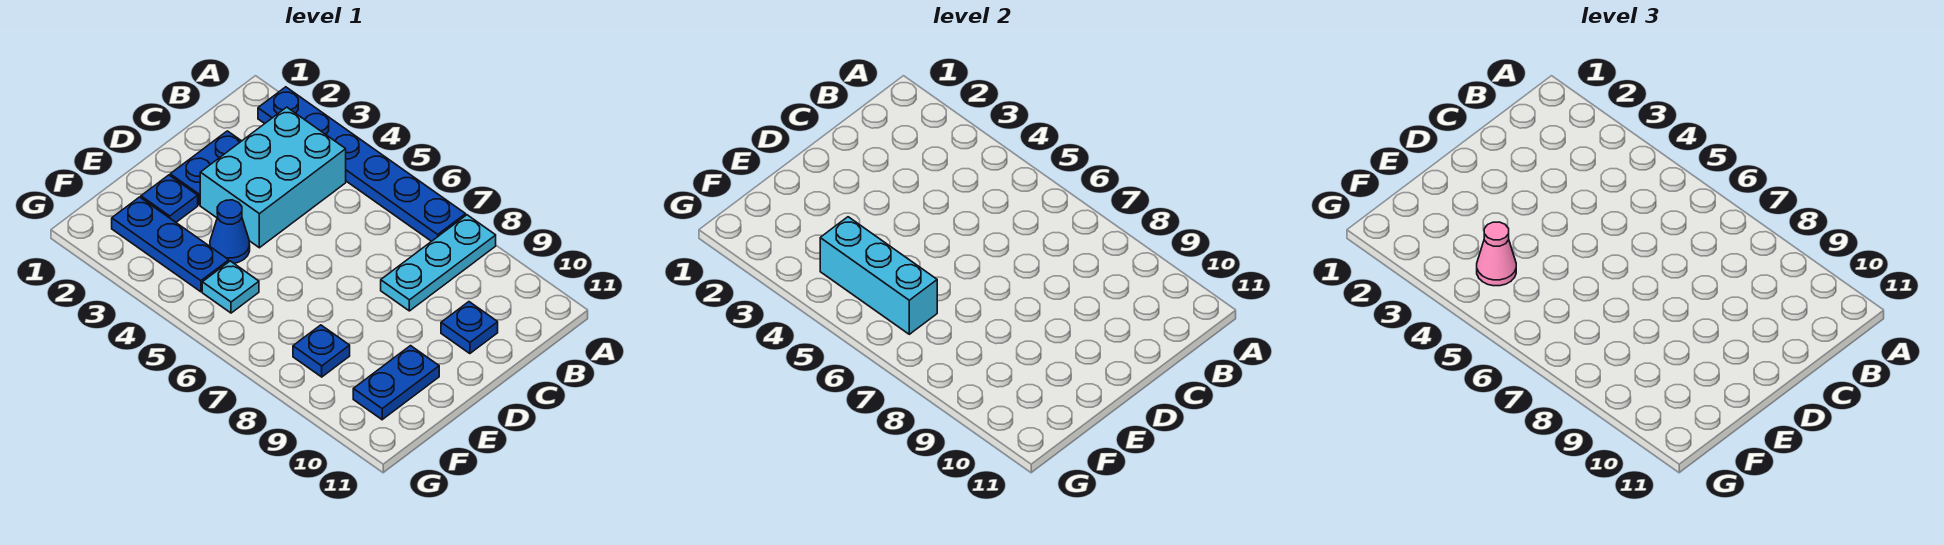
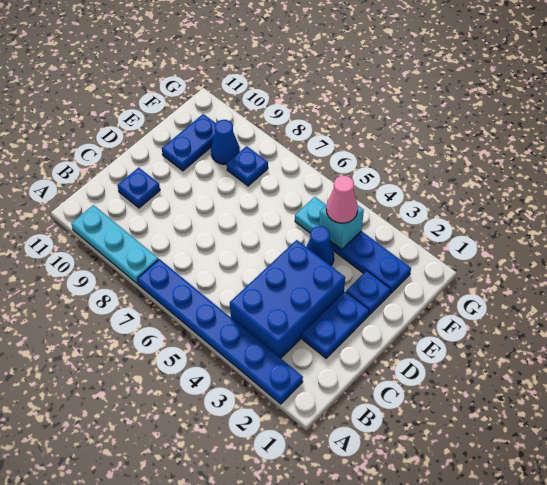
cyan plate A8:C8 level 1 -> cyan plate A8:A10 level 1
cyan brick B3:D4 level 1 -> blue brick B3:D4 level 1
cyan brick F4:F6 level 2 -> cyan brick F4 level 2
none -> blue cone F9 level 1

